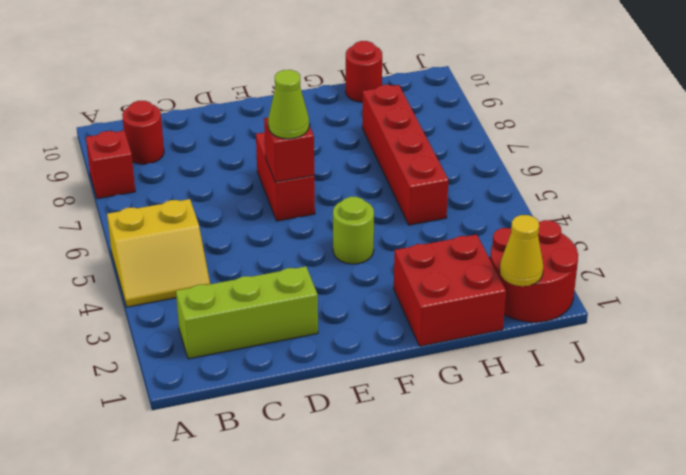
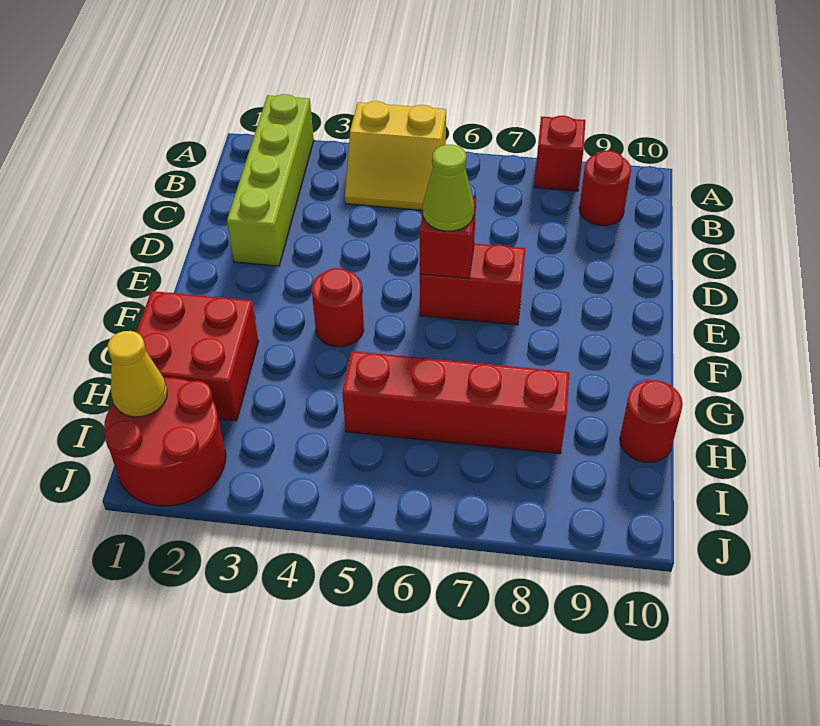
yellow slope A4:B5 level 1 top 5 -> yellow slope A4:B5 level 1 top A
lime brick B2:D2 level 1 -> lime brick A2:D2 level 1
lime round brick F4 level 1 -> red round brick F4 level 1

